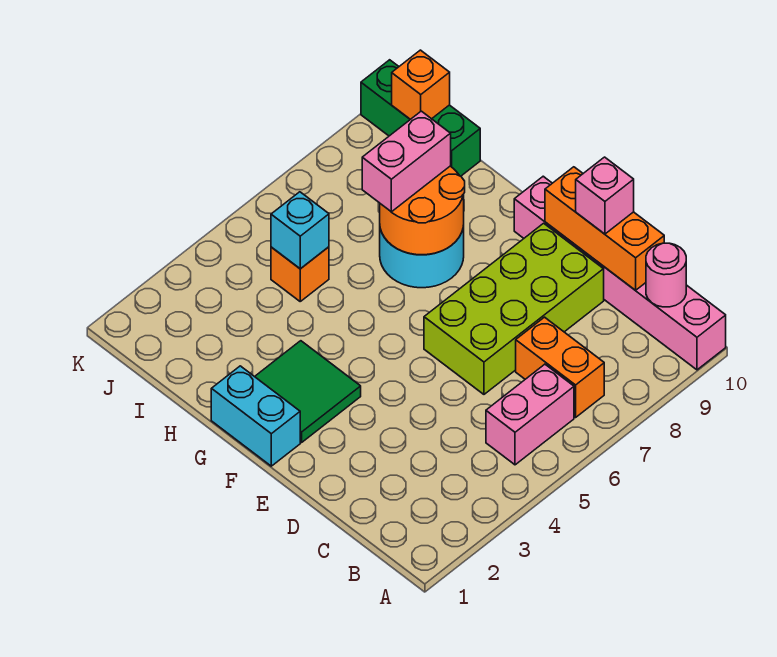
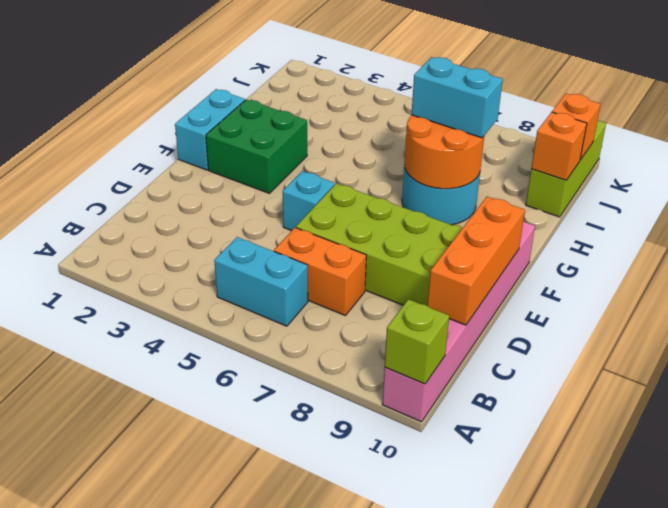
none -> lime brick A10 level 2
pink brick B5:B6 level 1 -> cyan brick B5:B6 level 1
orange brick B7:C7 level 1 -> orange brick C6:C7 level 1
pink round brick B10 level 2 -> none
pink brick D10 level 3 -> none
green tile F2:G3 level 1 -> green brick F2:G3 level 1
pink brick H7:H8 level 3 -> cyan brick H7:H8 level 3
orange brick I5 level 1 -> orange brick I10 level 2
cyan brick I5 level 2 -> cyan brick E5 level 1
green brick I10:K10 level 1 -> lime brick I10:K10 level 1

